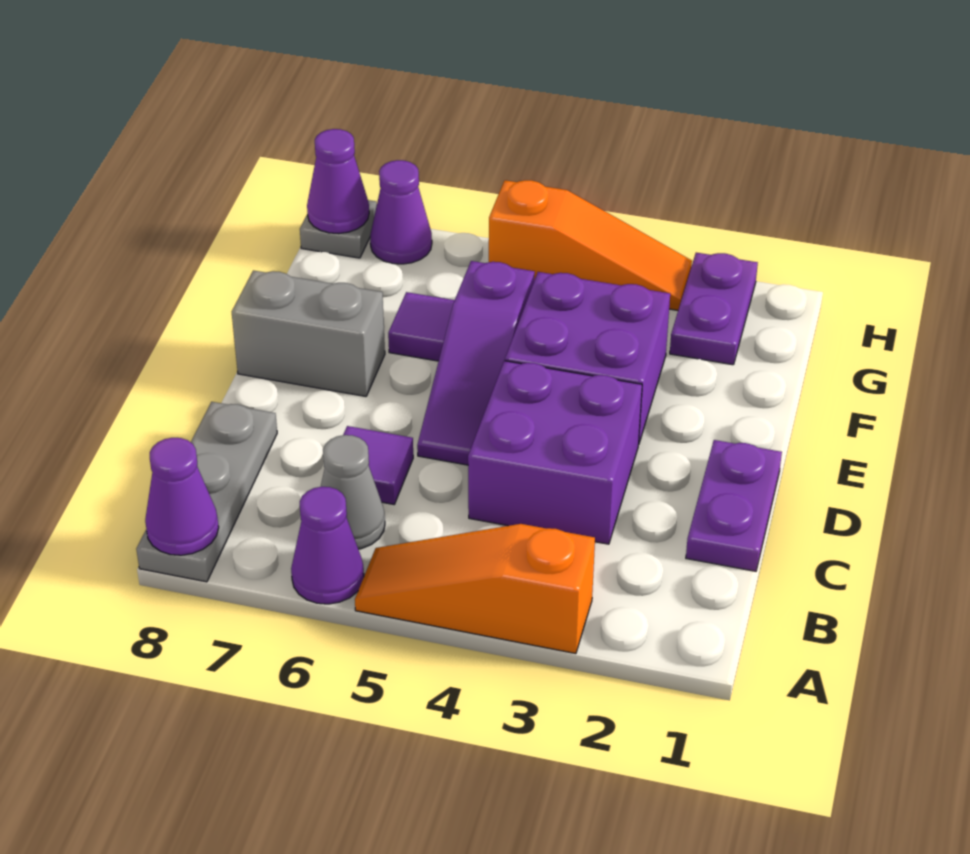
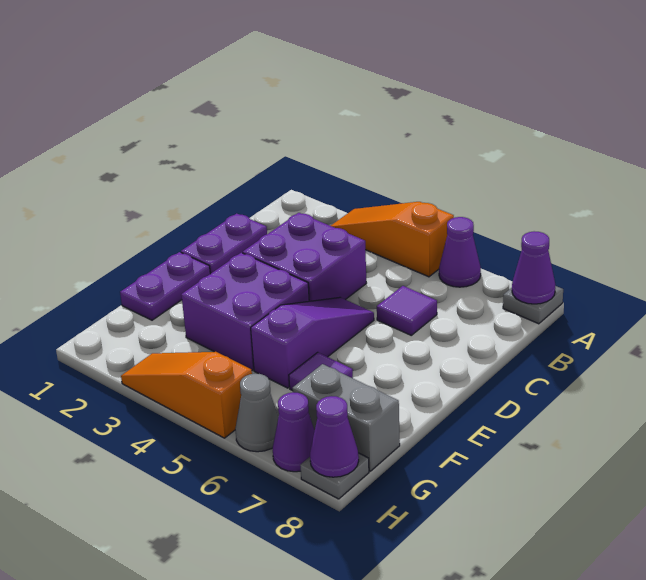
orange slope A3:A5 level 1 top 3 -> orange slope A3:A5 level 1 top 5
grey plate A8:C8 level 1 -> grey plate A8 level 1
grey cone B6 level 1 -> grey cone H6 level 1
grey brick E7:E8 level 1 -> grey brick G7:G8 level 1
purple plate G2:H2 level 1 -> purple plate E1:F1 level 1

